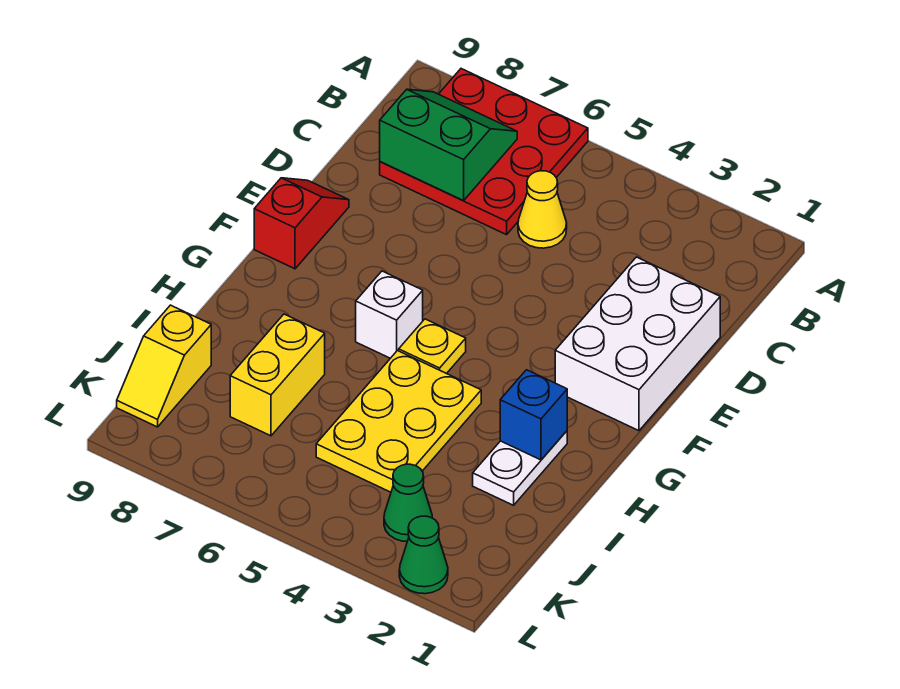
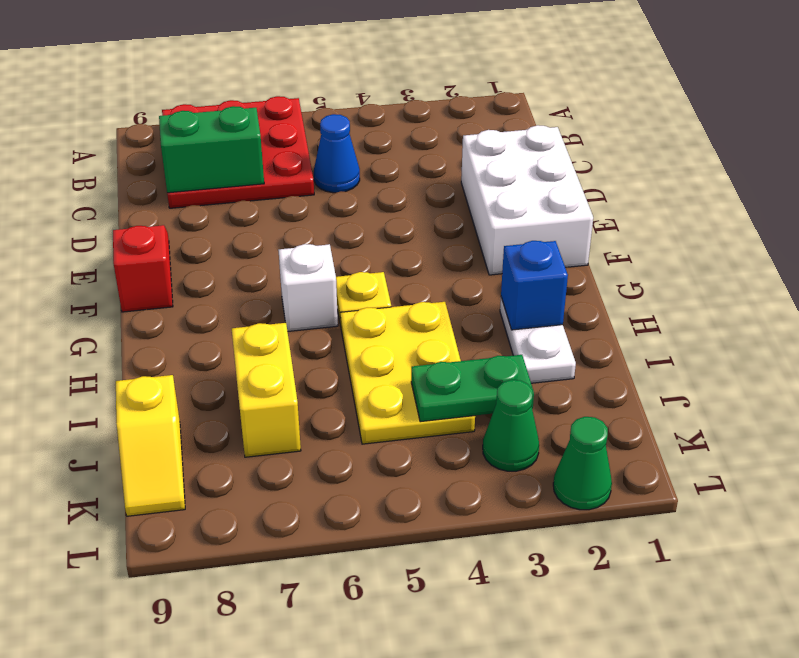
yellow cone C5 level 1 -> blue cone C5 level 1
none -> green plate J3:J4 level 2

